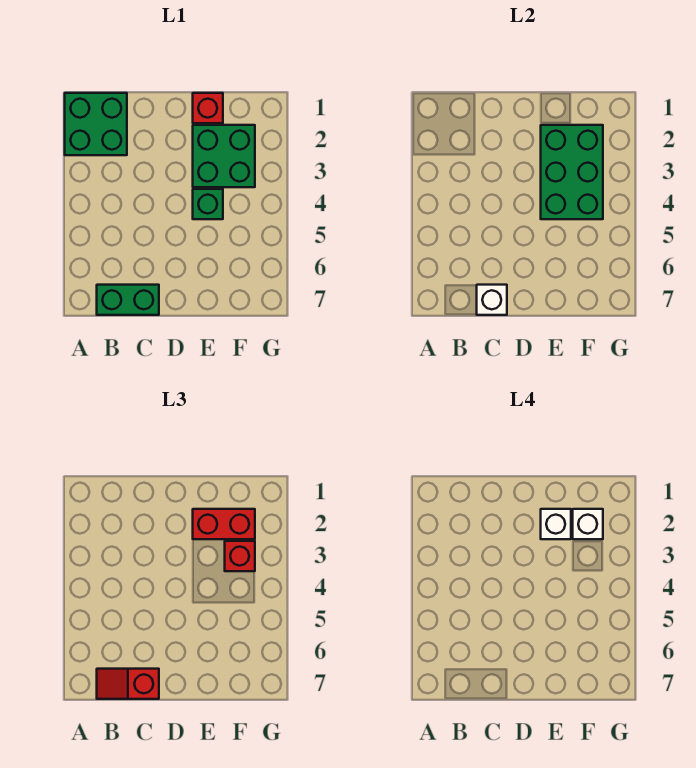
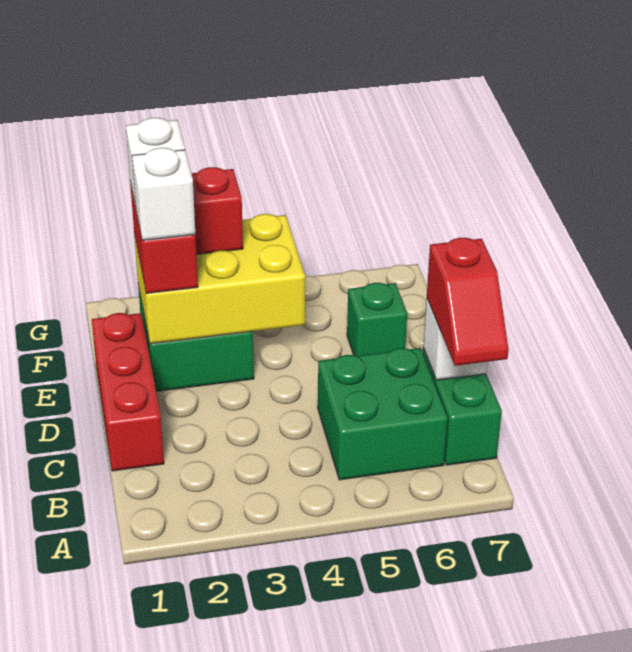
green brick A1:B2 level 1 -> green brick B5:C6 level 1
red brick E1 level 1 -> red brick C1:E1 level 1
green brick E2:F4 level 2 -> yellow brick E2:F4 level 2
green brick E4 level 1 -> green brick E6 level 1

